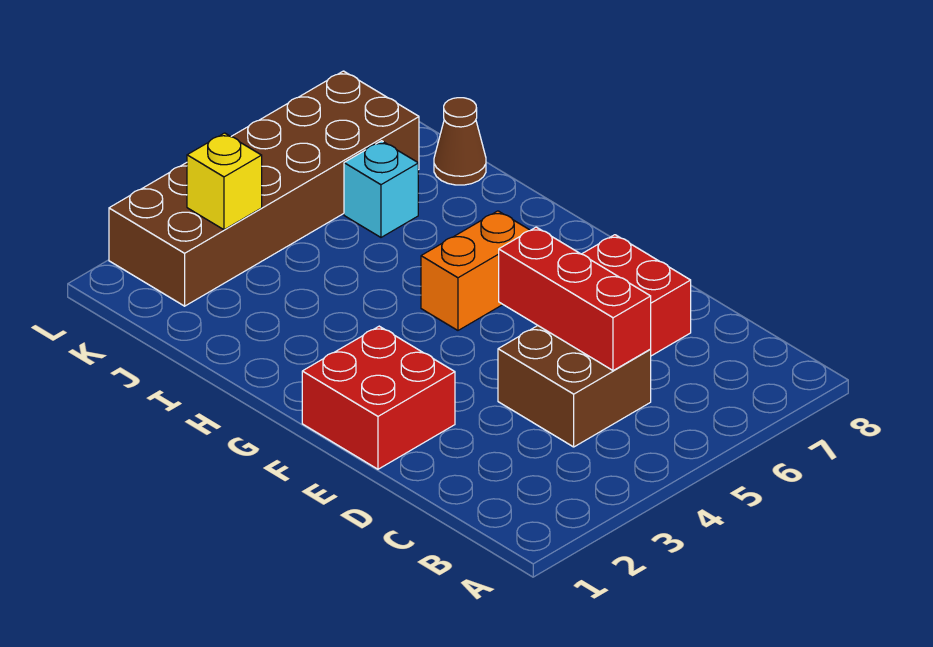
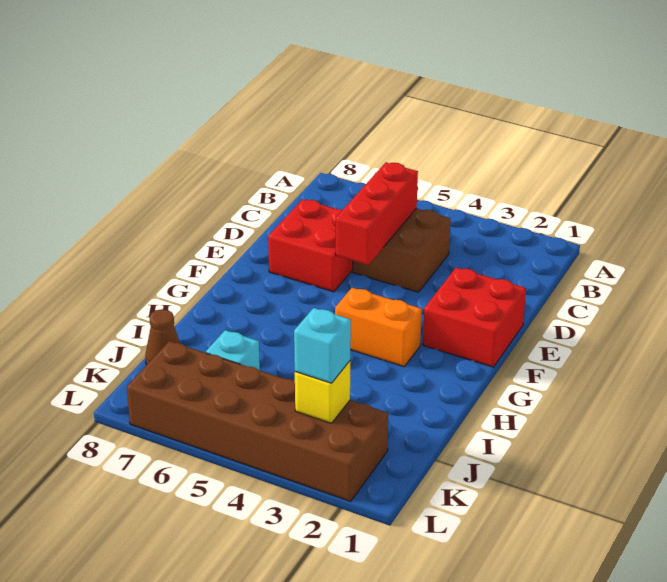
orange brick G5:G6 level 1 -> orange brick G3:G4 level 1
none -> cyan brick K3 level 3

